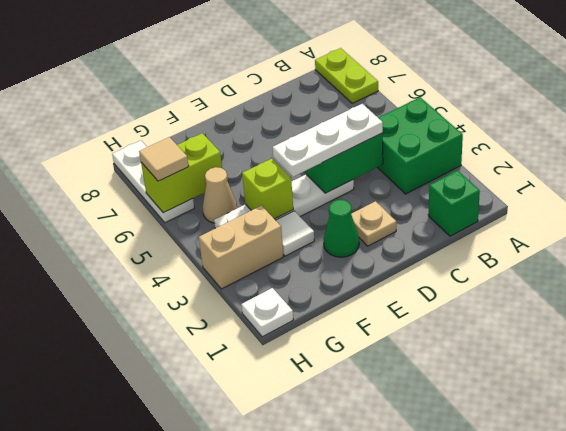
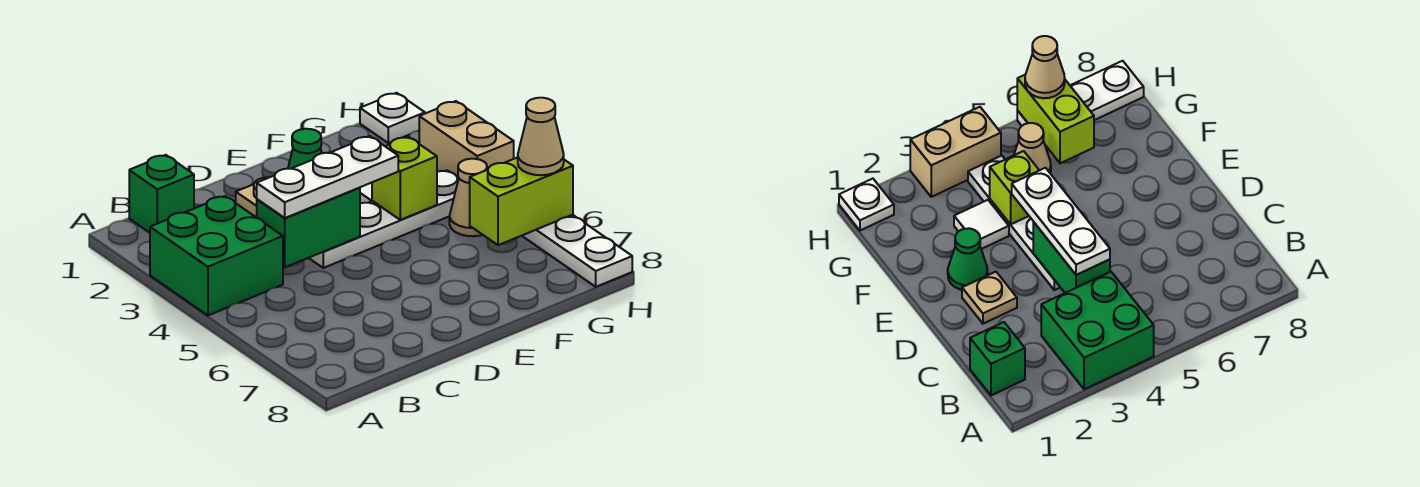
lime plate A7:A8 level 1 -> none
tan brick G3:H3 level 1 -> tan brick H3:H4 level 1
tan tile H6 level 3 -> tan cone H6 level 3

